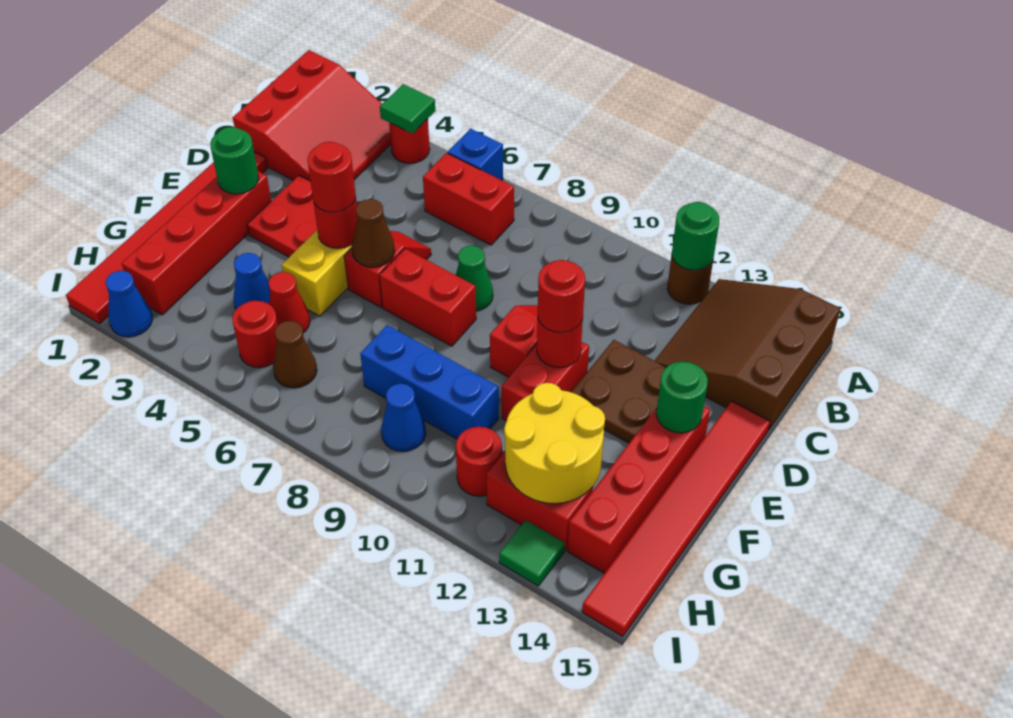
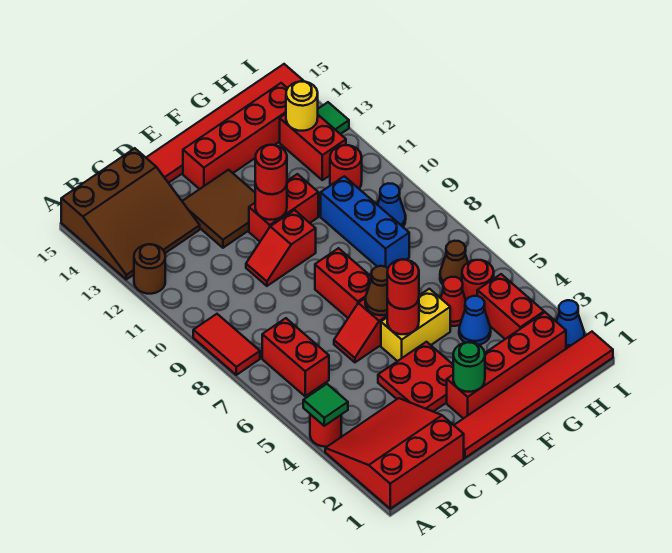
blue brick A6 level 1 -> none
none -> red tile A8:A9 level 1
green round brick A12 level 2 -> none
green cone D8 level 1 -> none
brown plate D12:E13 level 1 -> brown tile D12:E13 level 1
green round brick E14 level 2 -> none
yellow round brick G12:H13 level 2 -> yellow round brick H13 level 2
none -> red brick H3:H4 level 1

